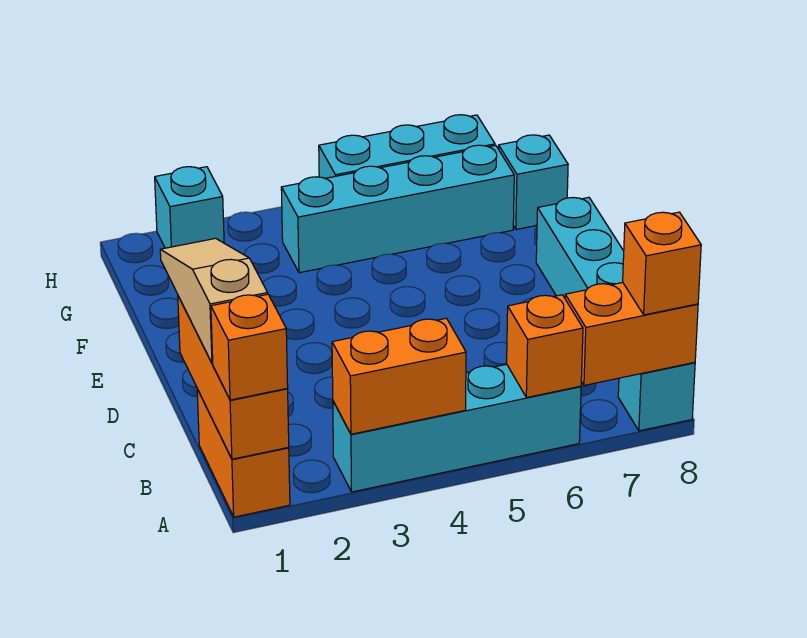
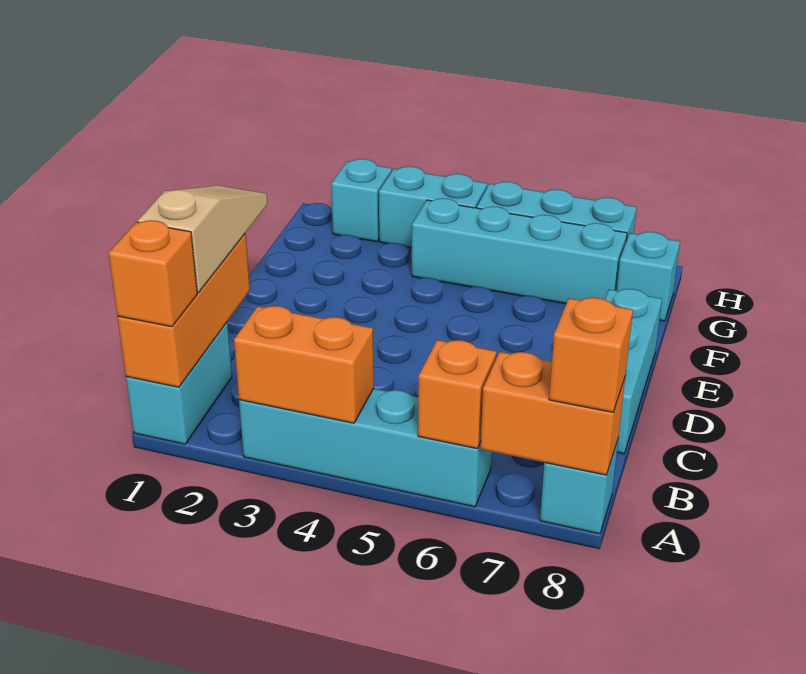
orange brick A1:B1 level 1 -> cyan brick A1:B1 level 1
none -> cyan brick H3:H4 level 1

